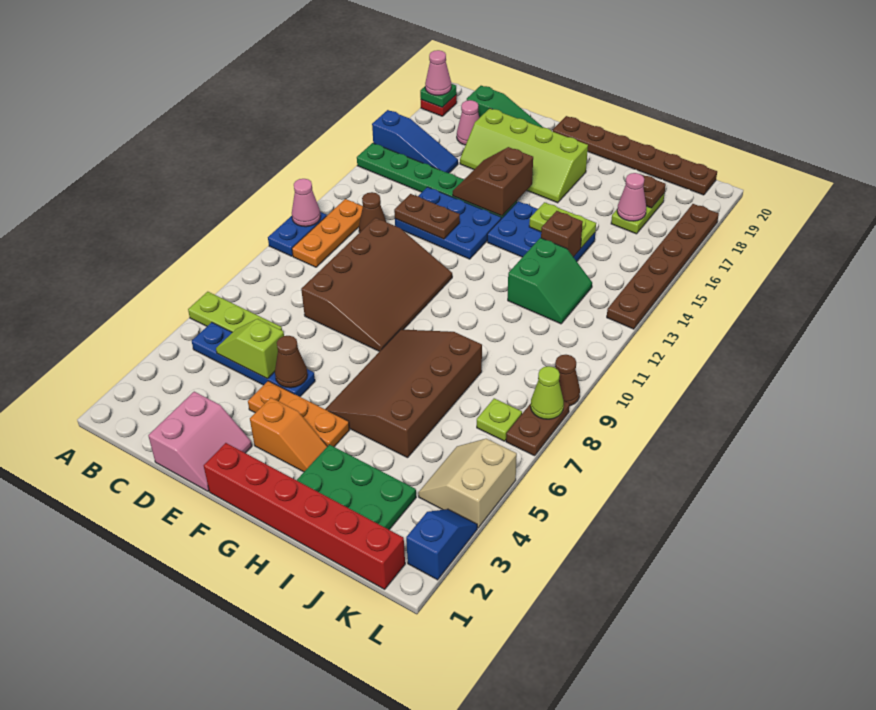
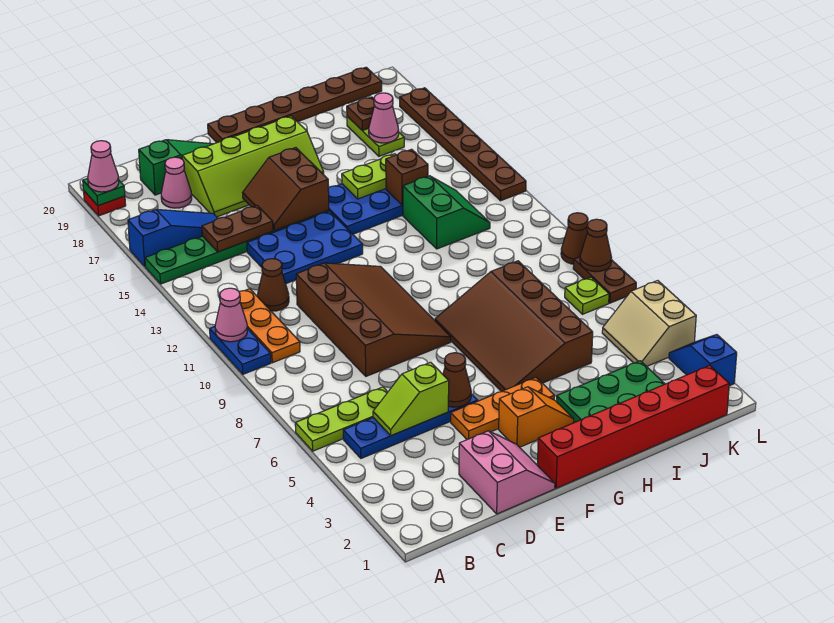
brown plate D13:E13 level 2 -> brown plate C15:D15 level 2
lime cone L8 level 2 -> brown cone L8 level 2

